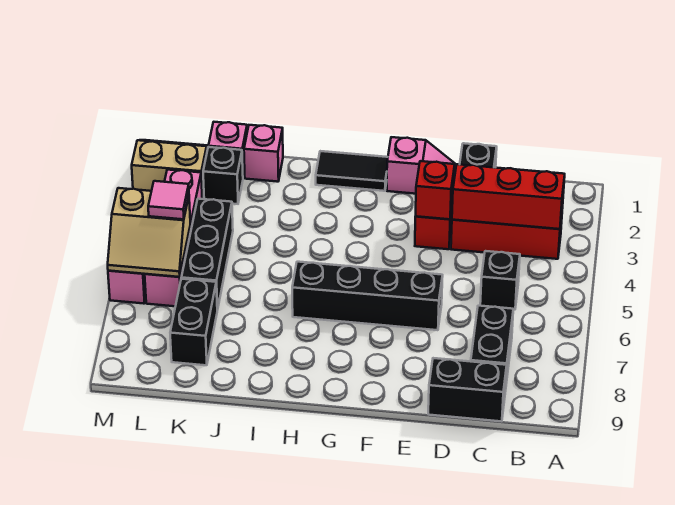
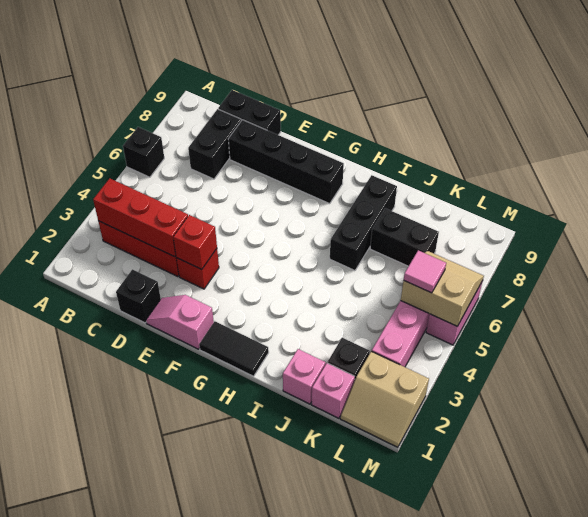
black brick C5 level 1 -> black brick A6 level 1
black brick E6:H6 level 1 -> black brick D8:G8 level 1
black brick K4:K6 level 1 -> black brick I6:I8 level 1
black brick K7:K8 level 1 -> black brick J7:K7 level 1

